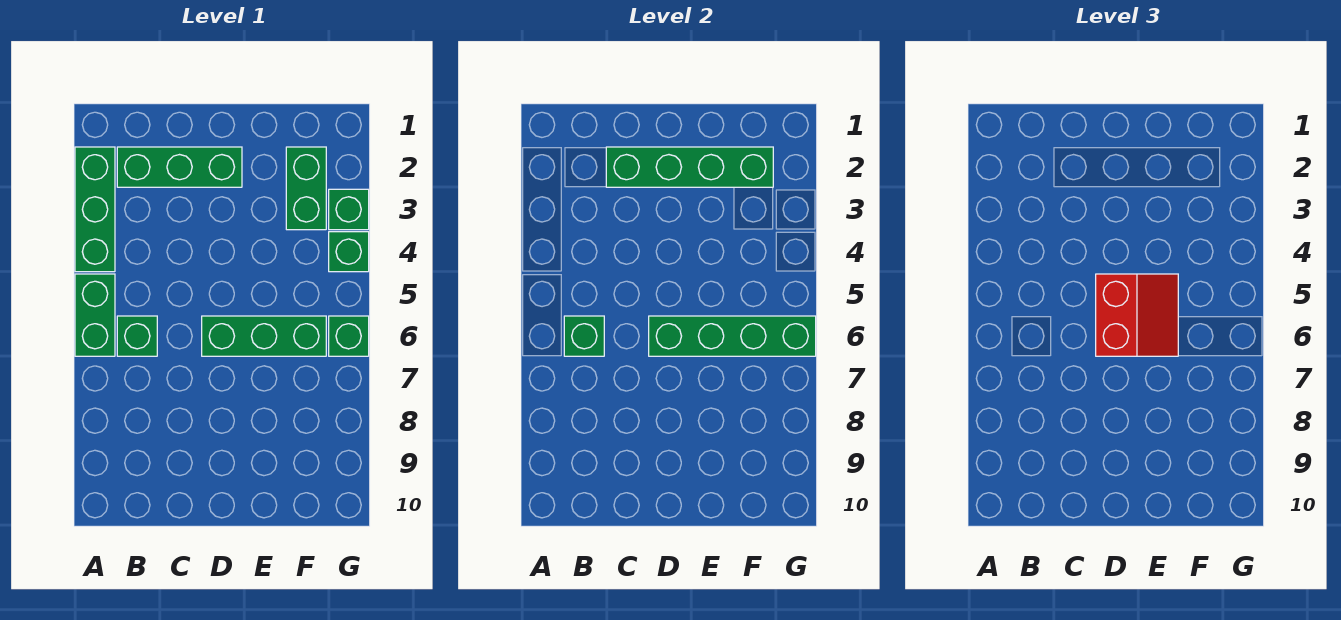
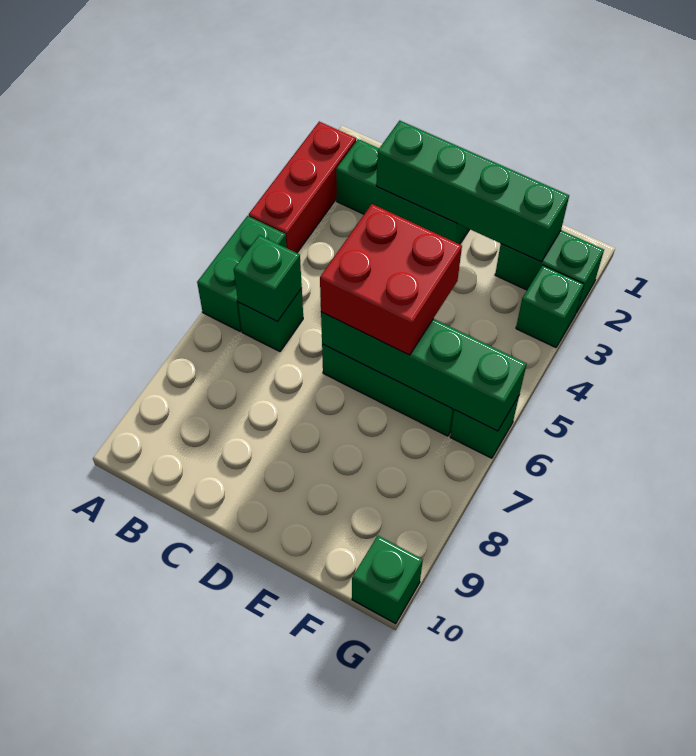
green brick A2:A4 level 1 -> red brick A2:A4 level 1
red slope D5:E6 level 3 top D -> red brick D5:E6 level 3
green brick F2:F3 level 1 -> green brick F2:G2 level 1
green brick G4 level 1 -> green brick G10 level 1

